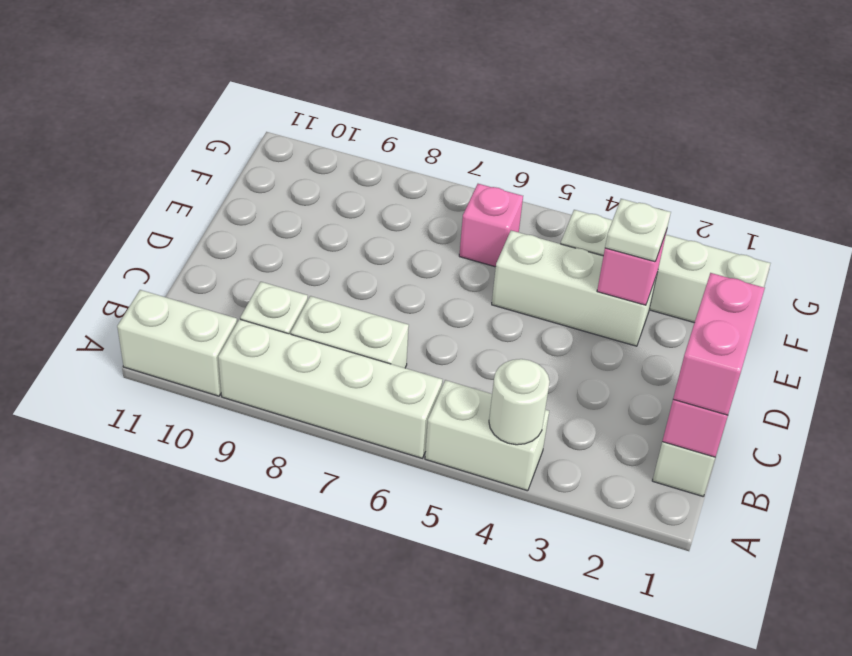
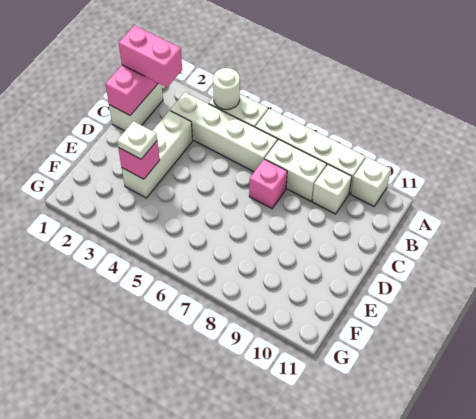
white brick A10:A11 level 1 -> white brick A10 level 1
pink brick B1:C1 level 3 -> pink brick B1:B2 level 3
white brick E3:E5 level 1 -> white brick C3:E3 level 1
white brick F1:F4 level 1 -> white brick B3:B6 level 1
pink brick F6 level 1 -> pink brick C7 level 1

